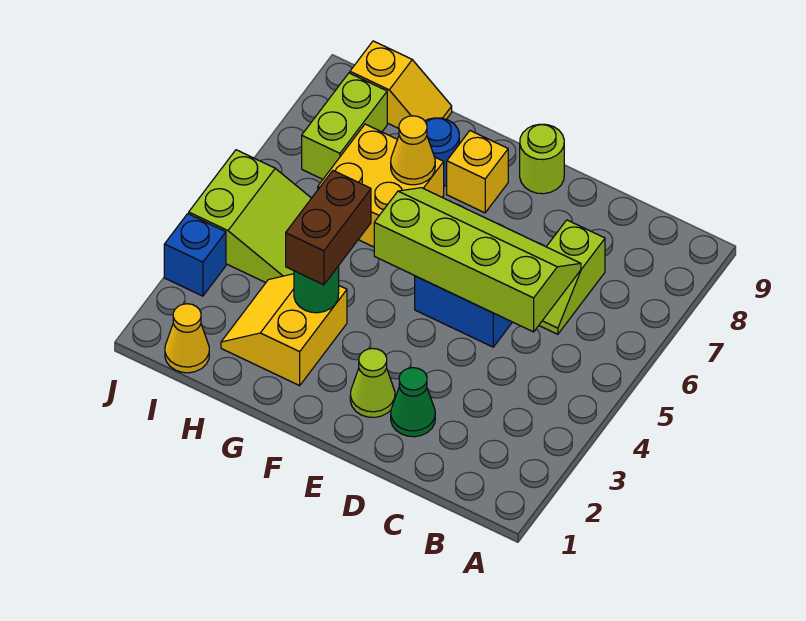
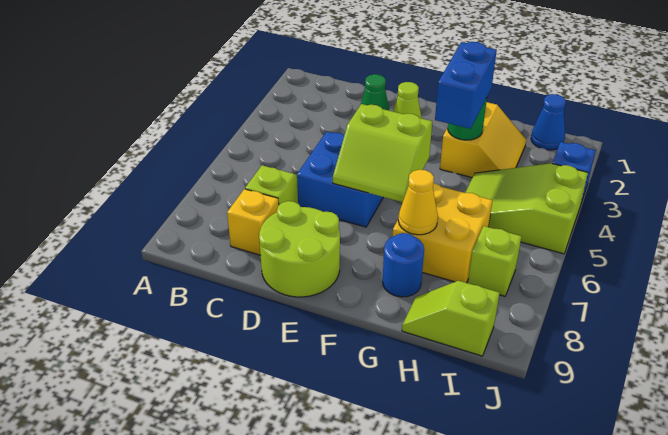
lime slope C5:F6 level 2 top 5 -> lime slope E5:F6 level 2 top 5
lime round brick E9 level 1 -> lime round brick D8:E9 level 1
yellow brick F8 level 1 -> yellow brick C8 level 1
brown brick G3:G4 level 3 -> blue brick G3:G4 level 3
yellow slope H9:I9 level 1 top I -> lime slope H9:I9 level 1 top I
yellow cone I1 level 1 -> blue cone I1 level 1
lime brick I7:I8 level 1 -> lime brick I7 level 1

